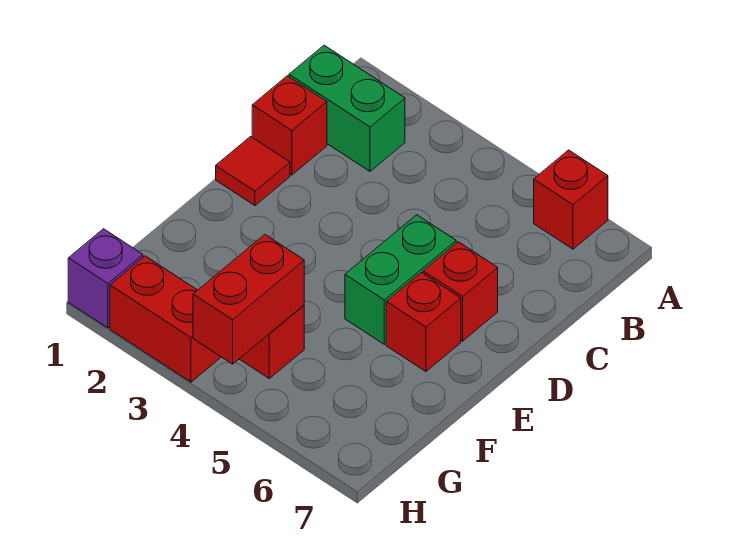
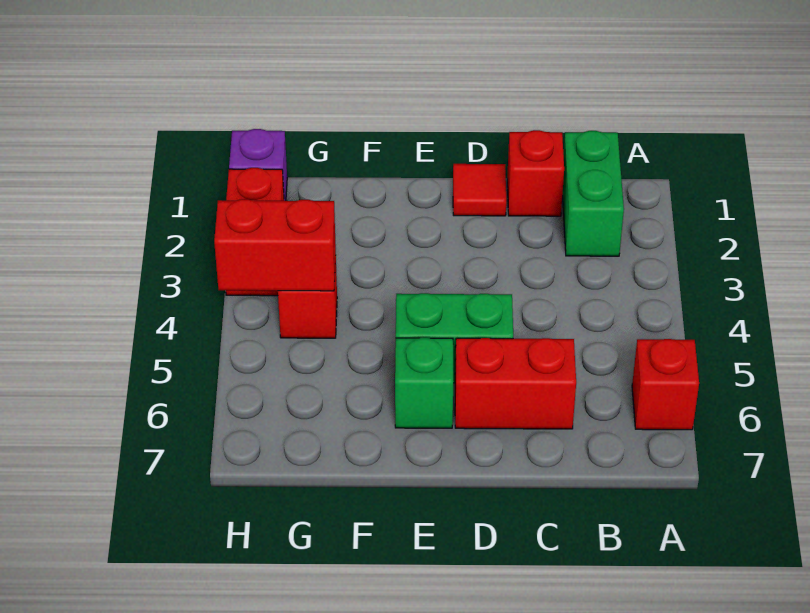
red brick D6 level 1 -> red brick C6:D6 level 1
red brick E6 level 1 -> green brick E6 level 1

